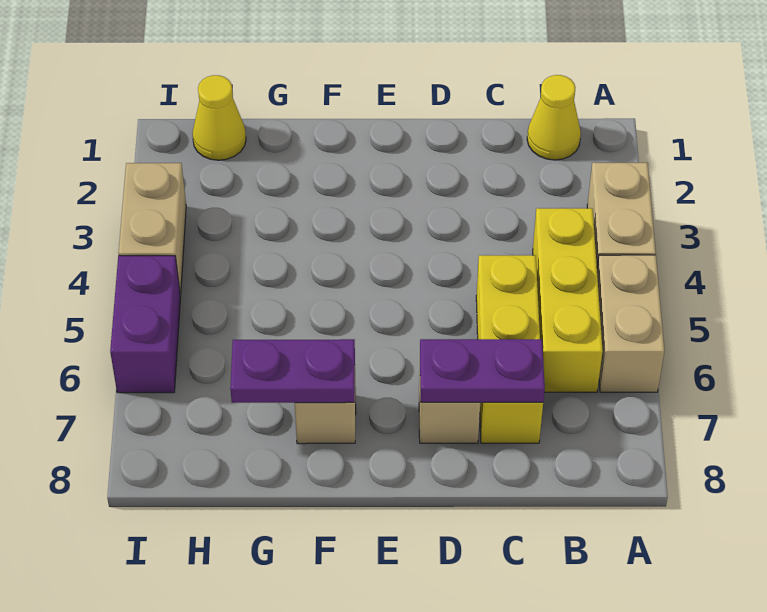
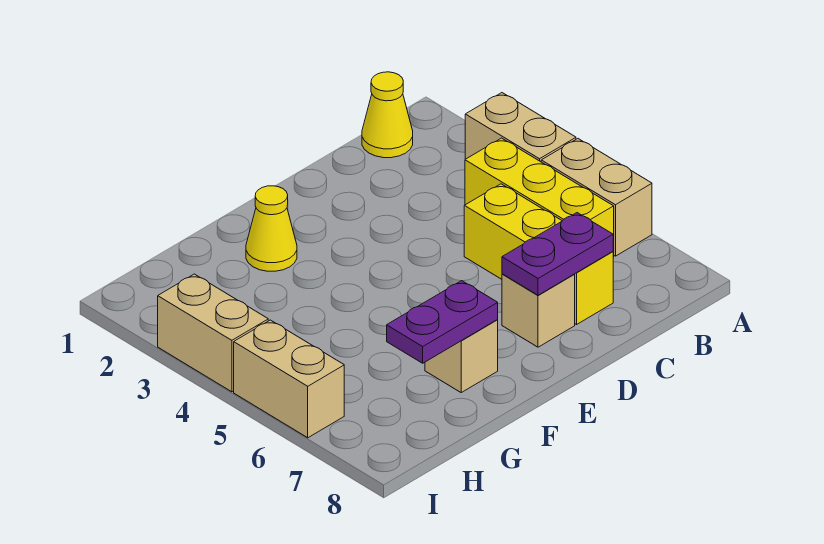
yellow cone H1 level 1 -> yellow cone F2 level 1
purple brick I5:I6 level 1 -> tan brick I5:I6 level 1

